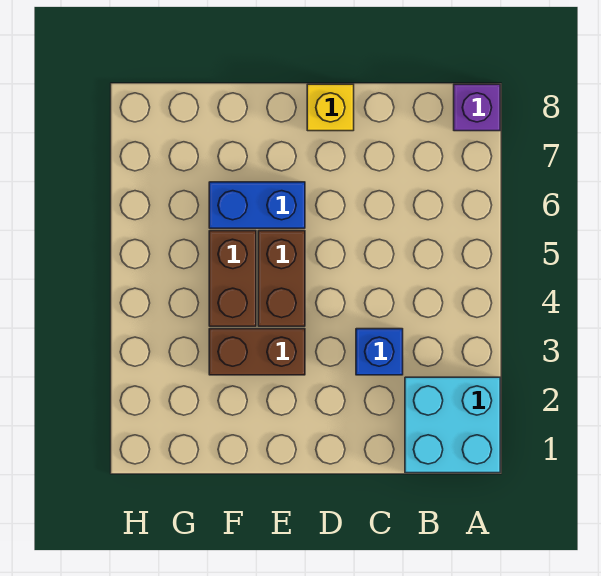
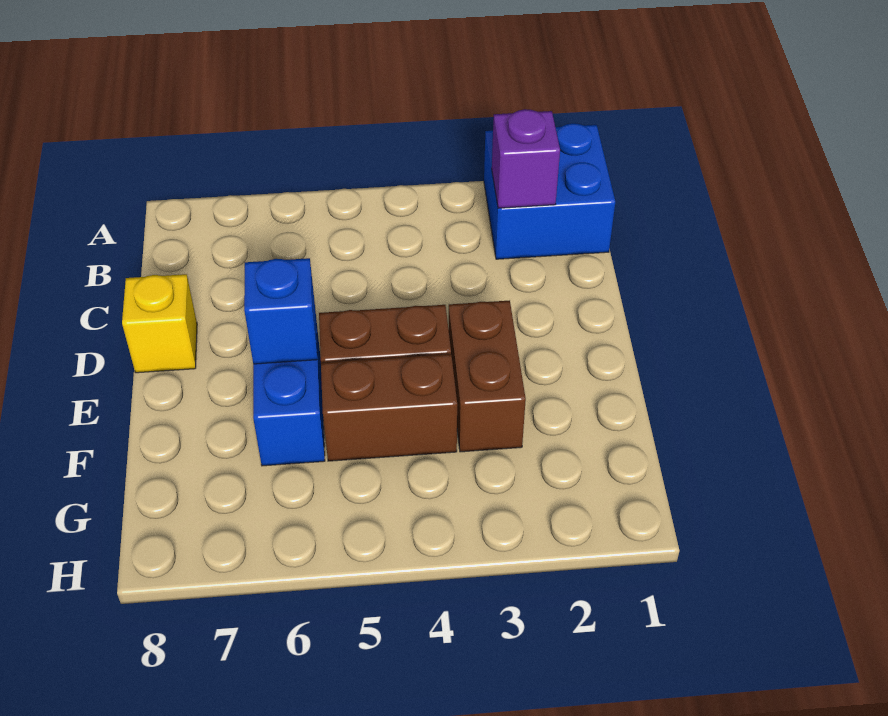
cyan brick A1:B2 level 1 -> blue brick A1:B2 level 1
purple brick A8 level 1 -> purple brick B2 level 2
blue brick C3 level 1 -> blue brick E6 level 2

